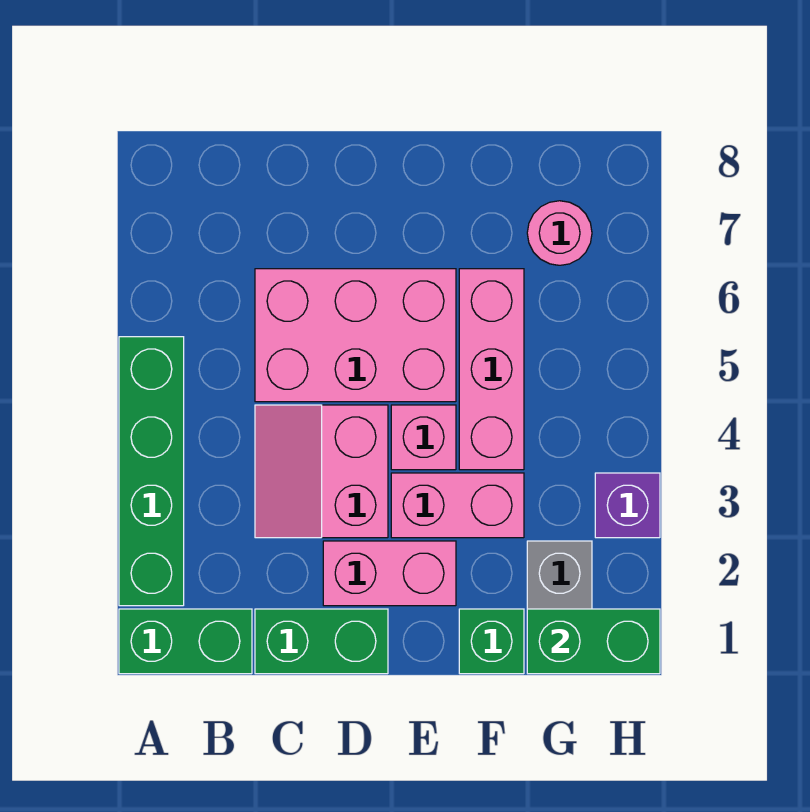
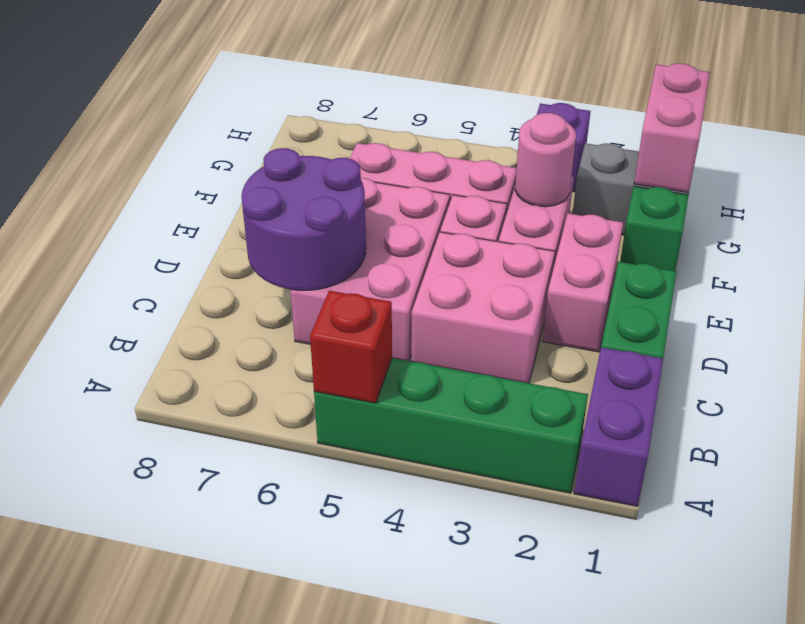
green brick A1:B1 level 1 -> purple brick A1:B1 level 1
none -> red brick A5 level 2
pink slope C3:D4 level 1 top D -> pink brick C3:D4 level 1
none -> purple round brick C6:D7 level 2
green brick G1:H1 level 2 -> pink brick G1:H1 level 2
pink round brick G7 level 1 -> pink round brick F3 level 2

